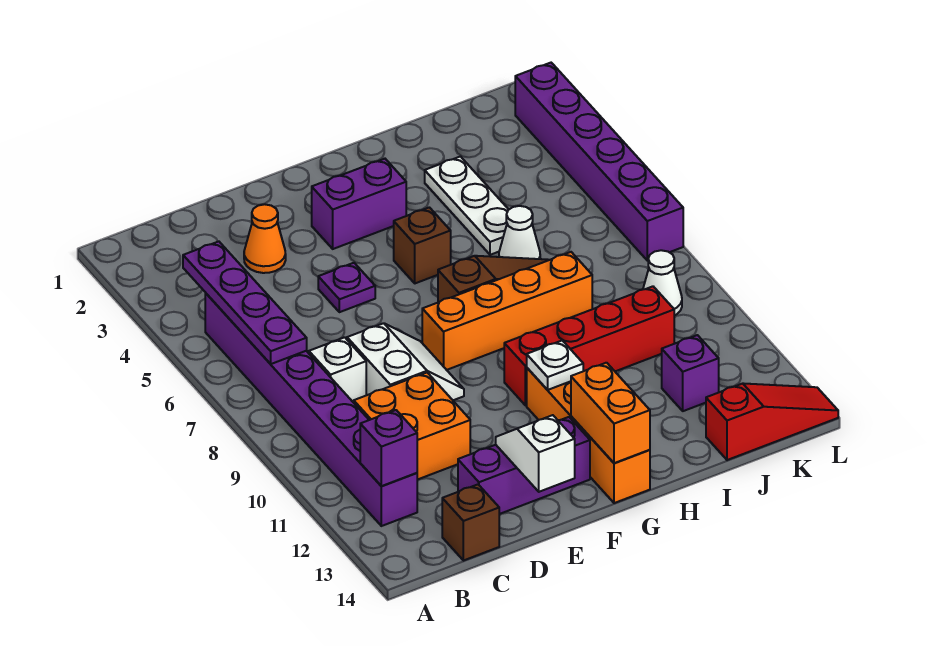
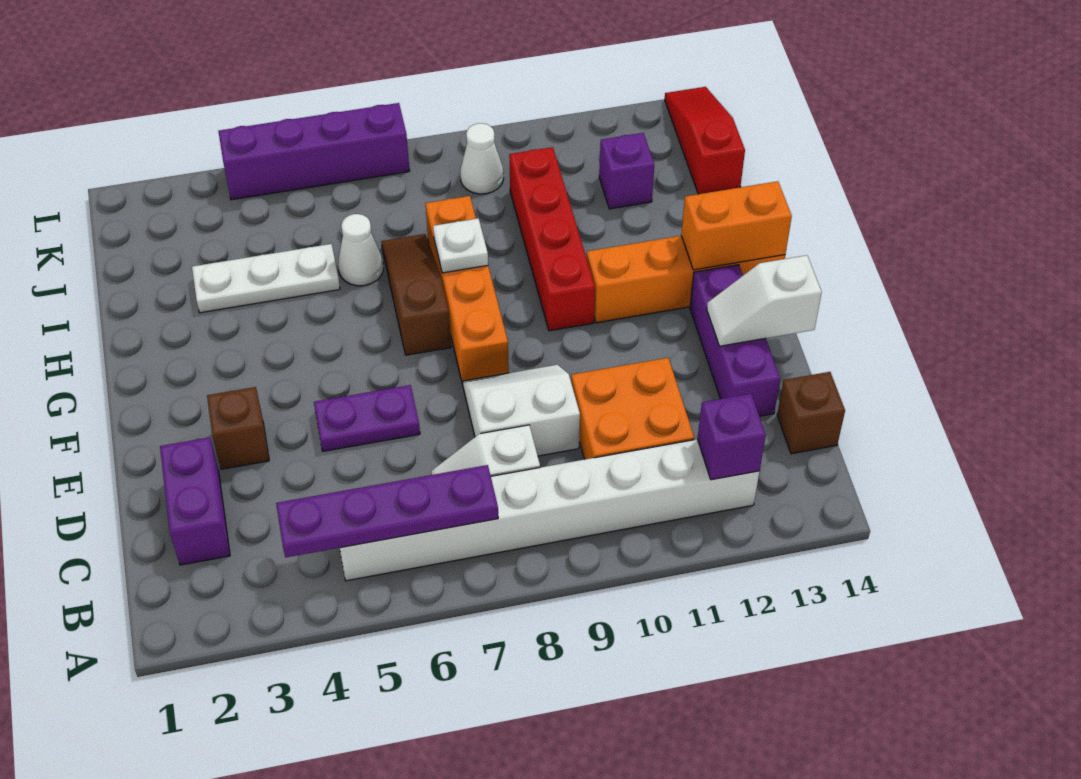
purple brick B5:B12 level 1 -> white brick B5:B12 level 1
orange cone D3 level 1 -> none
purple plate E5 level 1 -> purple plate E5:E6 level 1
purple brick F3:G3 level 1 -> purple brick C2:D2 level 1
brown brick G5 level 1 -> brown brick E3 level 1
white plate G11 level 2 -> white plate H8 level 2
purple brick L2:L7 level 1 -> purple brick L4:L7 level 1

